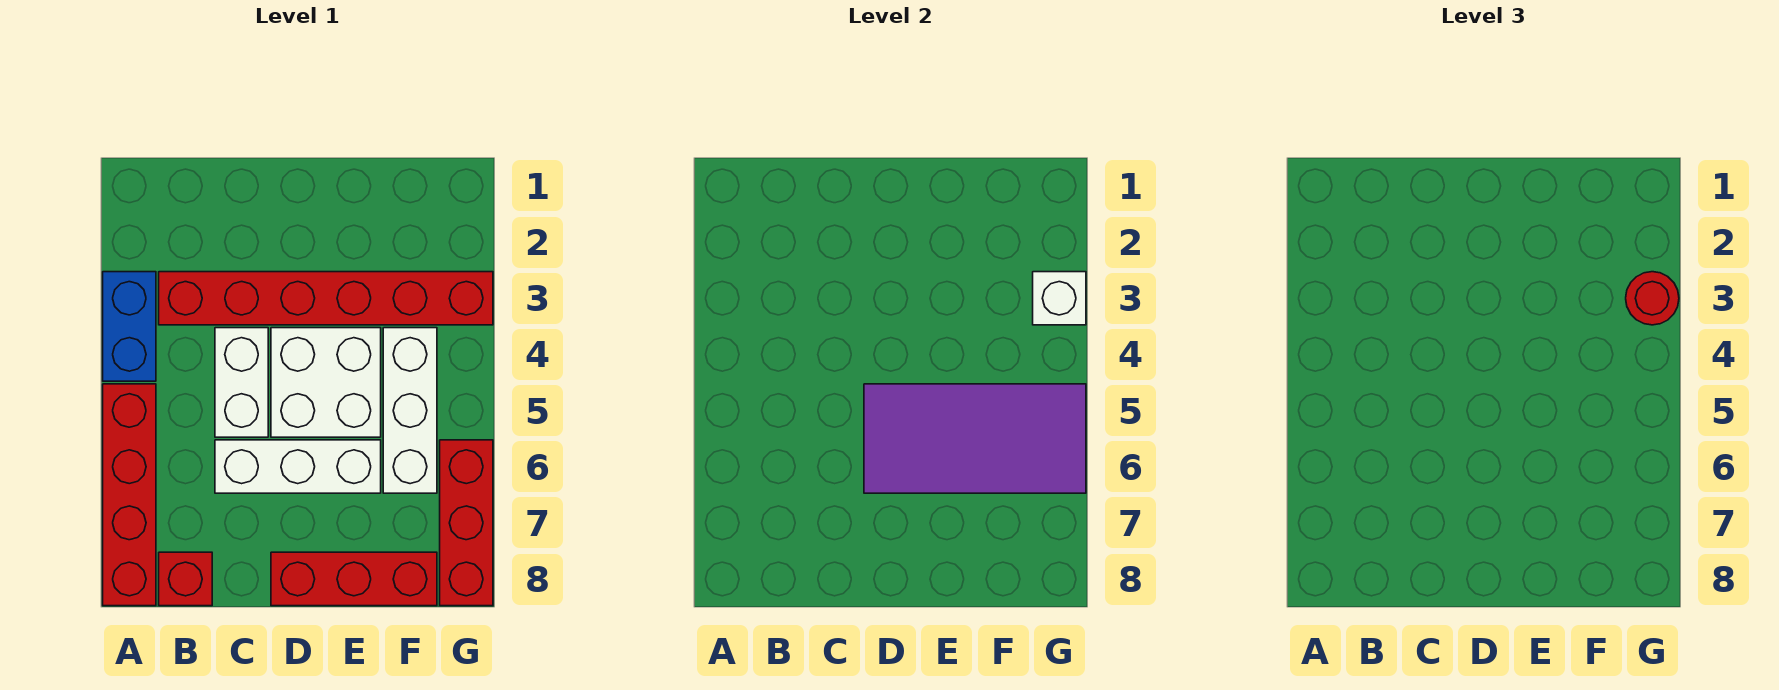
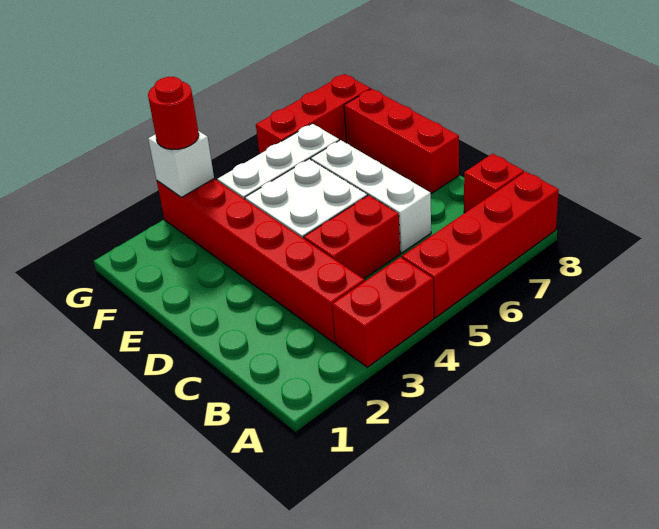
blue brick A3:A4 level 1 -> red brick A3:A4 level 1
white brick C4:C5 level 1 -> red brick C4:C5 level 1
purple tile D5:G6 level 2 -> none

